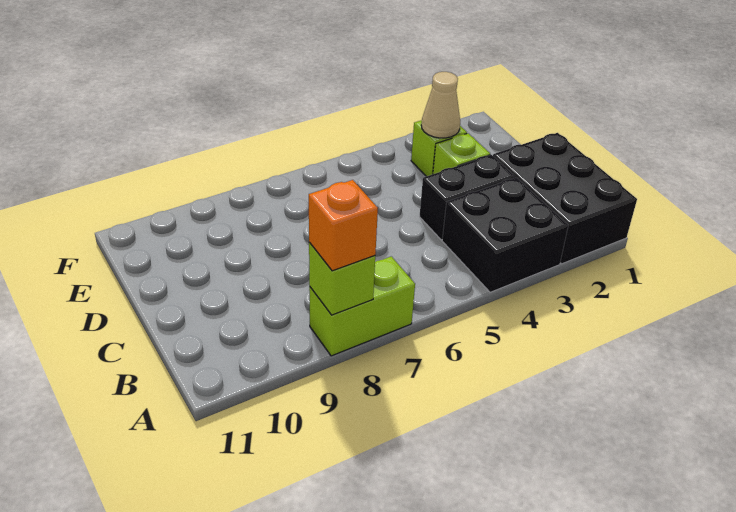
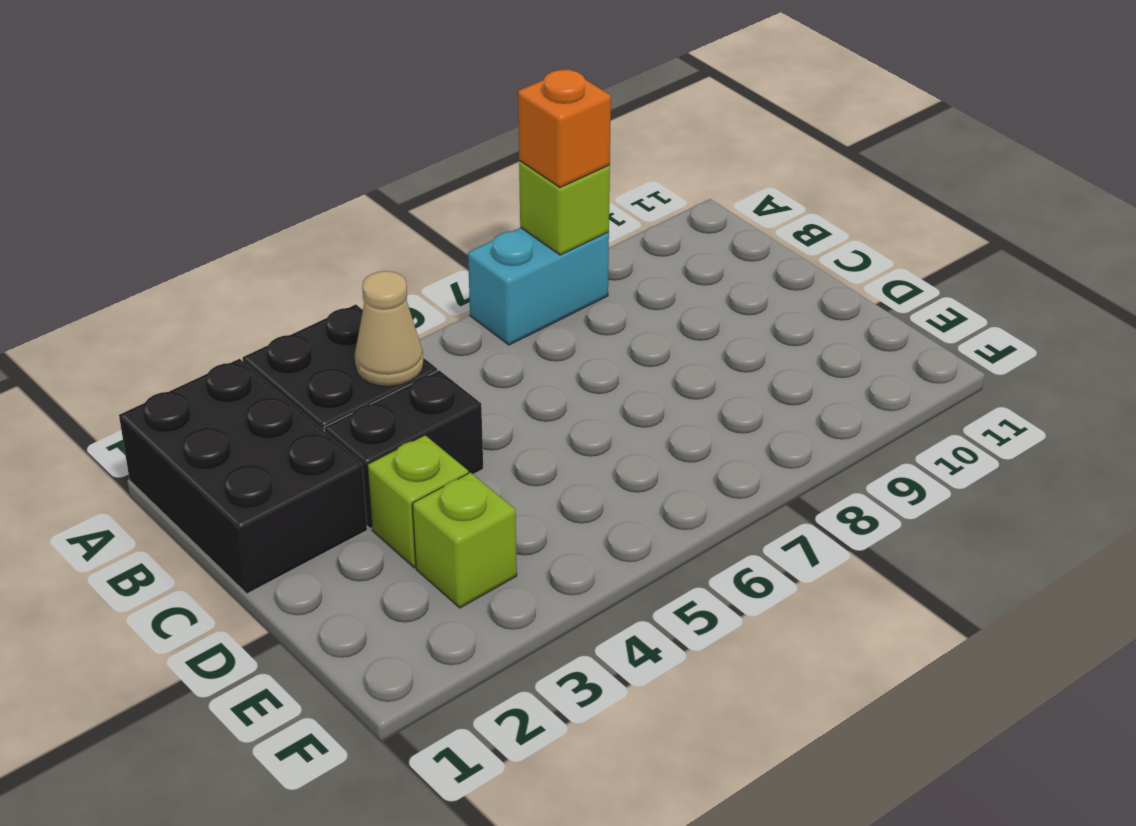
lime brick A7:A8 level 1 -> cyan brick A7:A8 level 1
tan cone E3 level 2 -> tan cone B4 level 2

